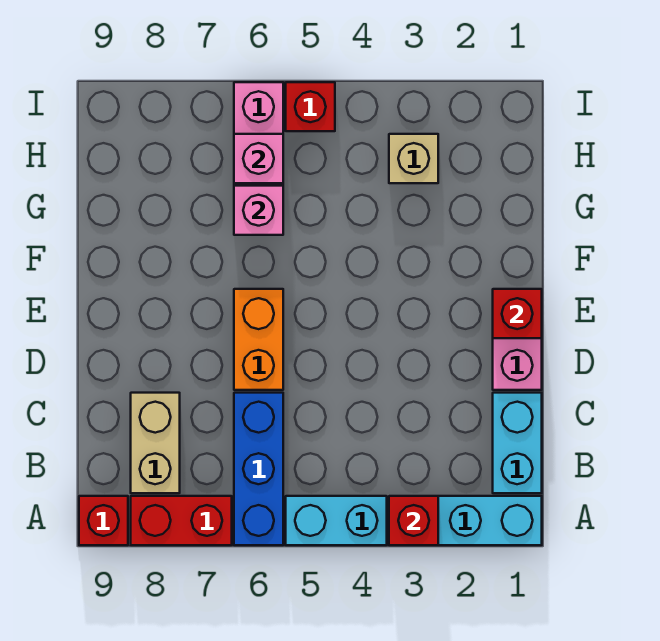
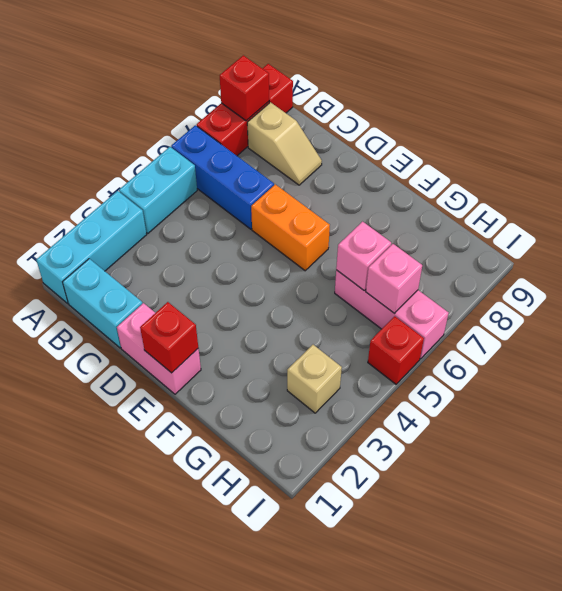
red brick A3 level 2 -> red brick A8 level 2
tan brick B8:C8 level 1 -> tan slope B8:C8 level 1 top B

